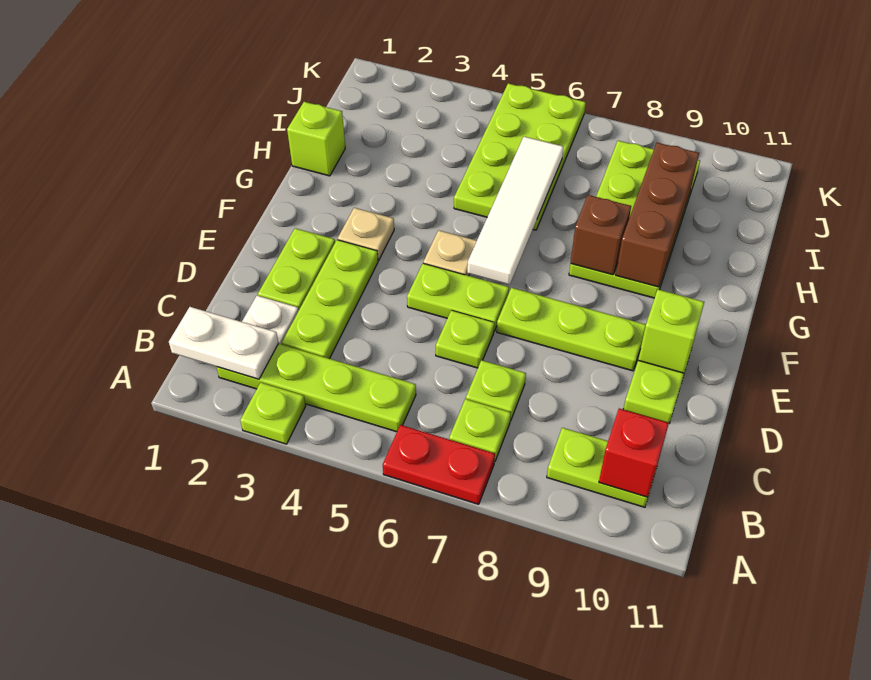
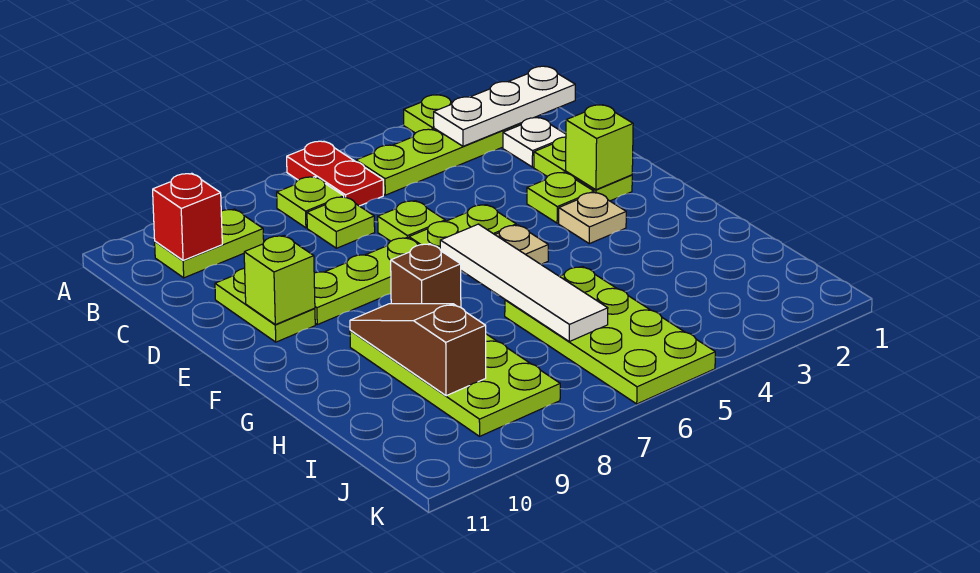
red plate A6:A7 level 1 -> red plate A6:B6 level 1
white plate B1:B2 level 2 -> white plate B1:B3 level 2
lime plate C3:E3 level 1 -> lime plate E3 level 1
brown brick G9:I9 level 2 -> brown slope G9:I9 level 2 top I
lime brick H1 level 1 -> lime brick E2 level 2

